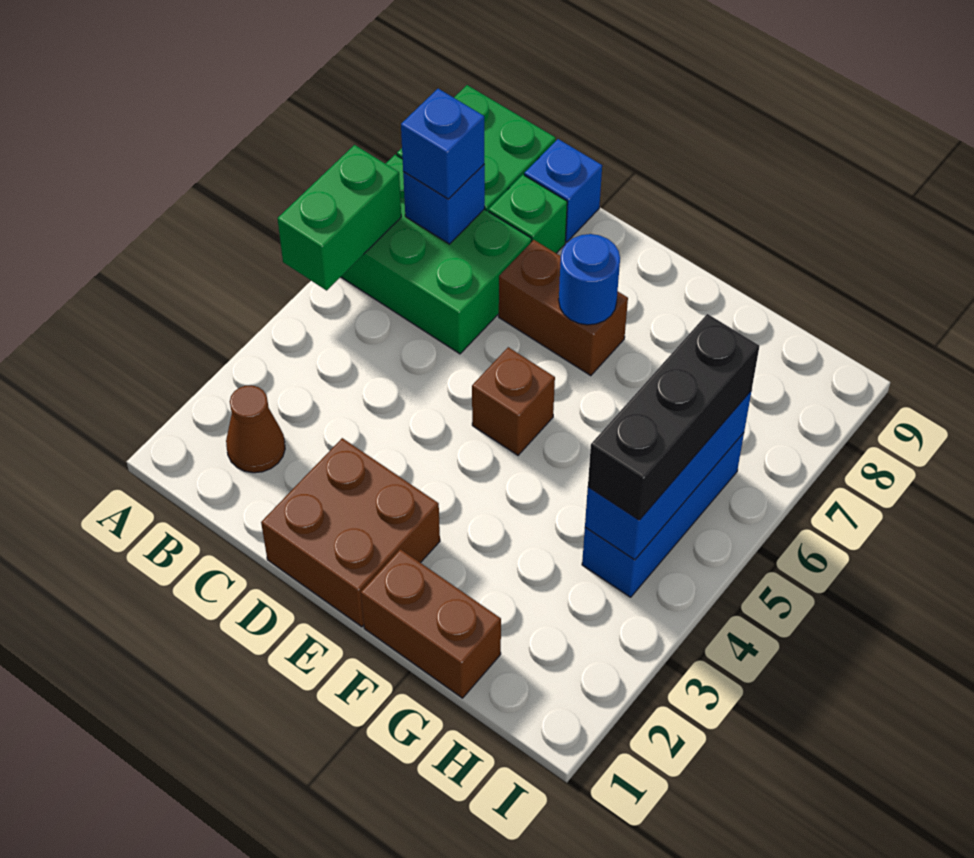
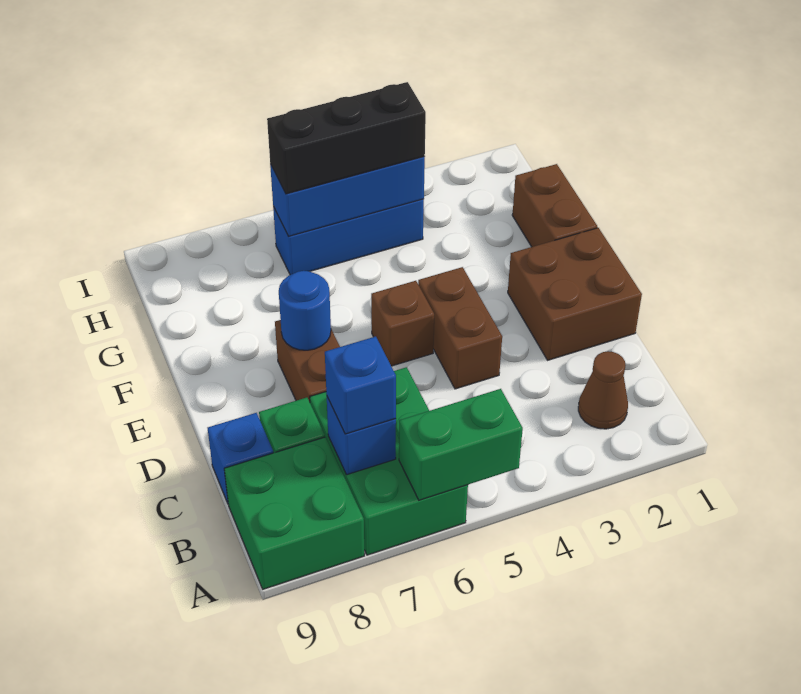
none -> brown brick D4:E4 level 1

